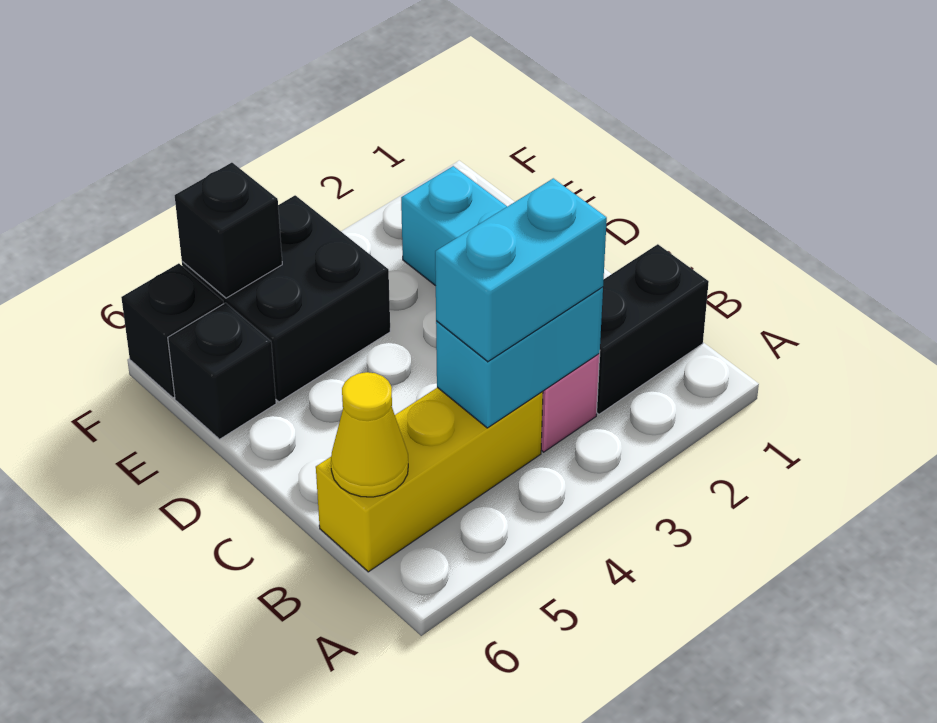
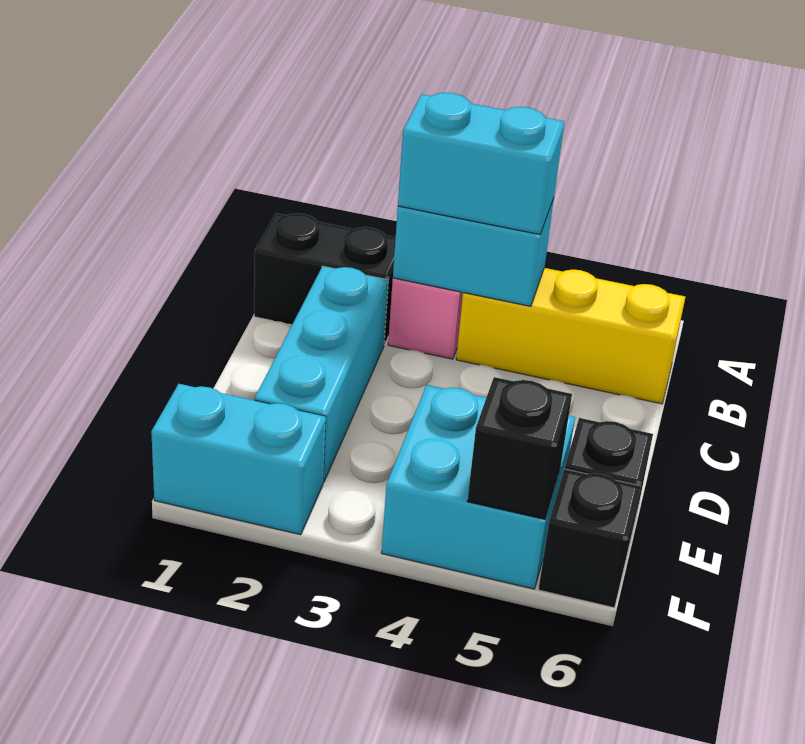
yellow cone B6 level 2 -> none
black brick E4:F5 level 1 -> cyan brick E4:F5 level 1
none -> cyan brick F1:F2 level 1

